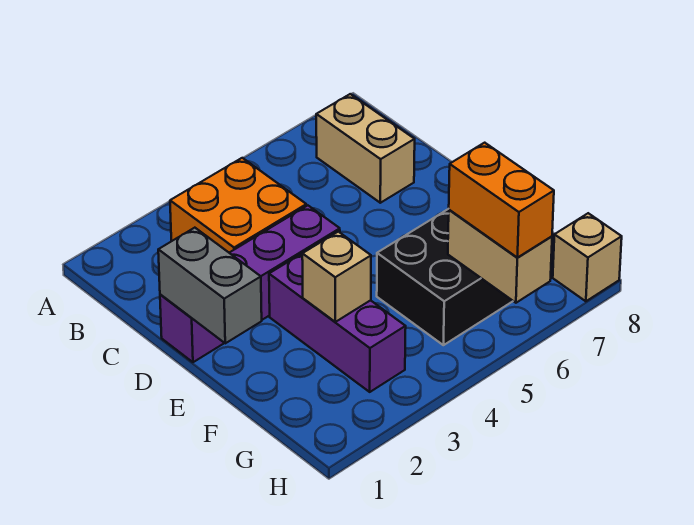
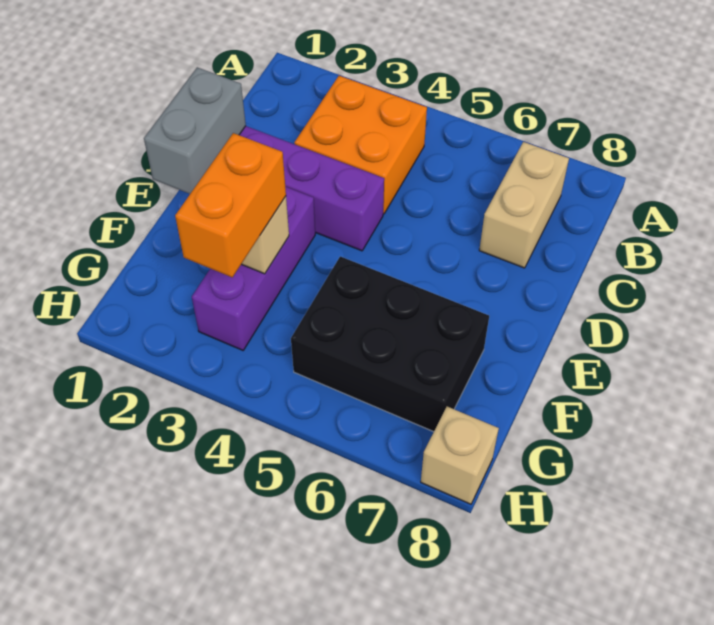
tan brick G6:H6 level 2 -> none
orange brick G6:H6 level 3 -> orange brick F3:G3 level 3

